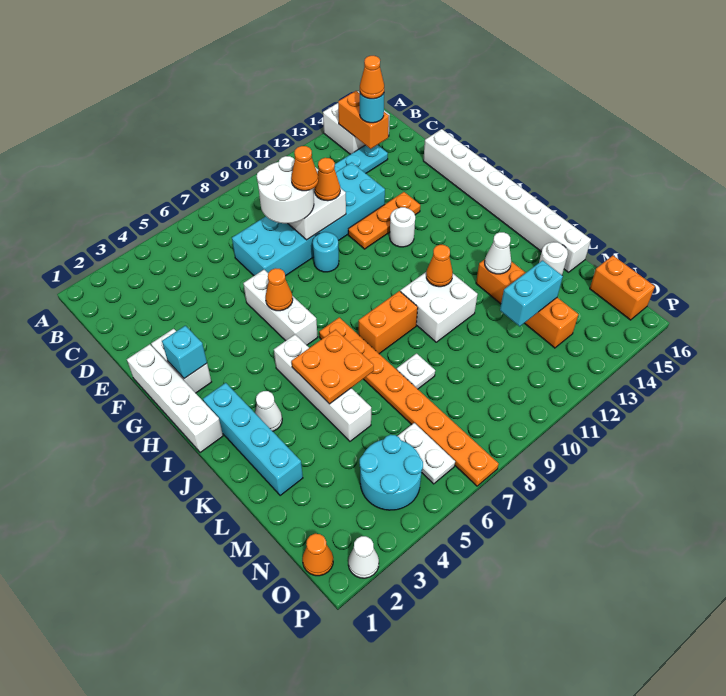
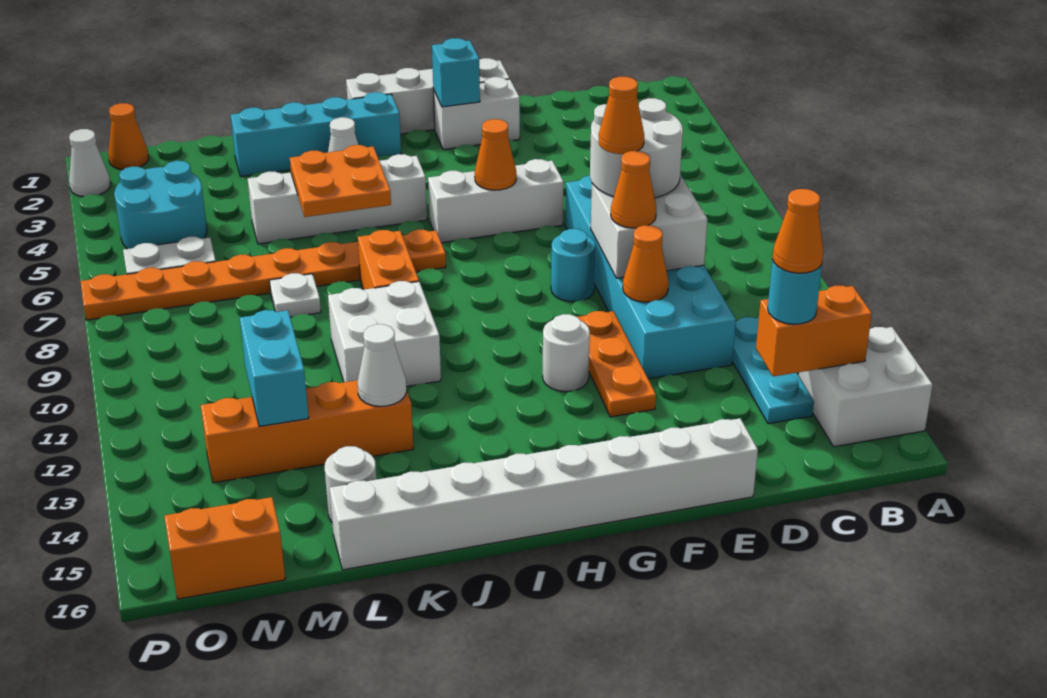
orange cone J11 level 2 -> orange cone E11 level 2

